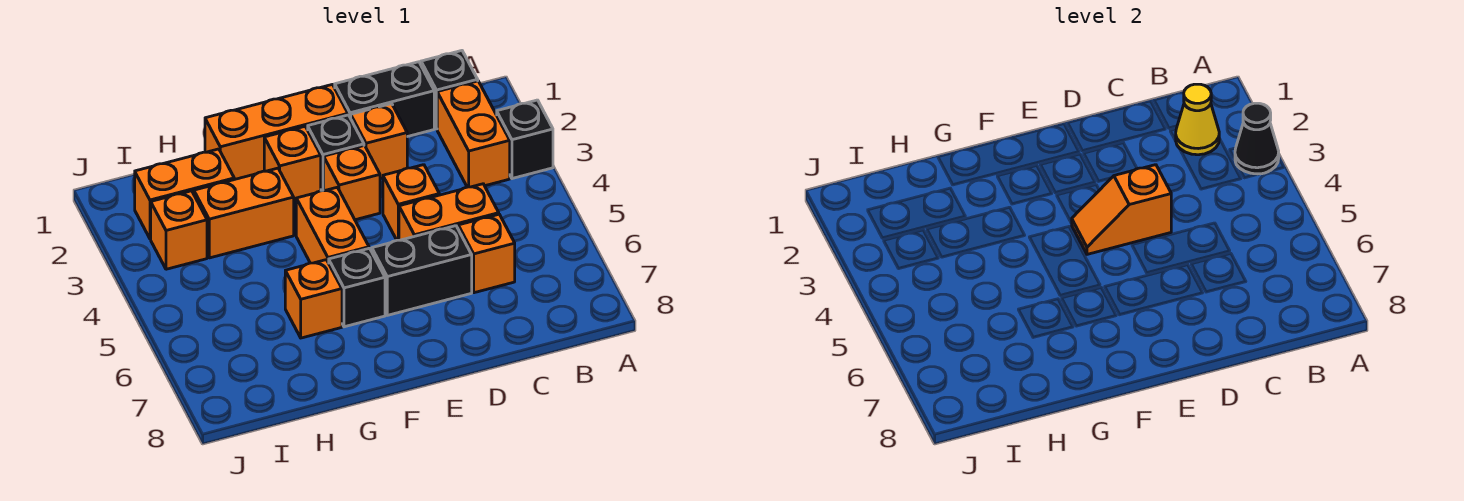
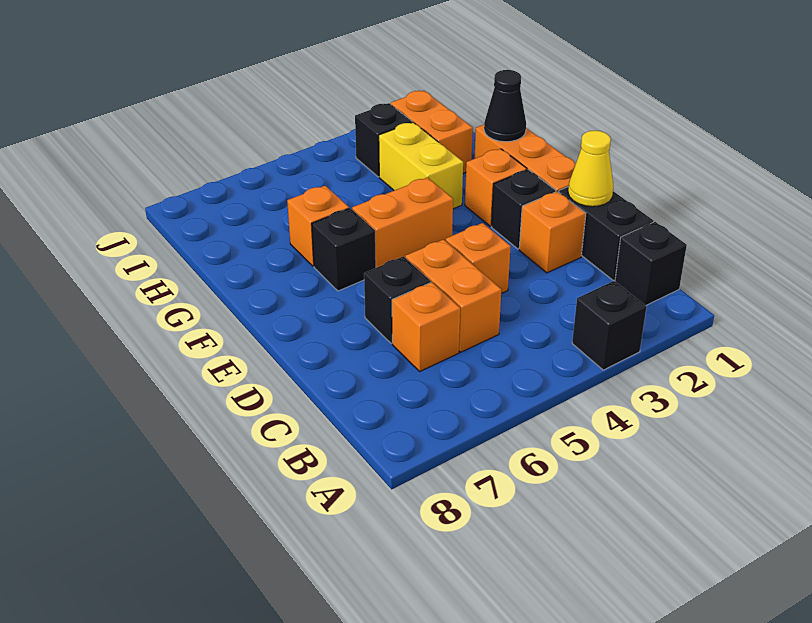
black cone A3 level 2 -> black cone G1 level 2
orange brick B2:B3 level 1 -> none
yellow cone B2 level 2 -> yellow cone D1 level 2
orange slope D4:E4 level 2 top D -> none
black brick D6:E6 level 1 -> black brick D6 level 1
orange brick E3 level 1 -> none
orange brick G3:H3 level 1 -> yellow brick G3:H3 level 1
orange brick I3 level 1 -> black brick I3 level 1

